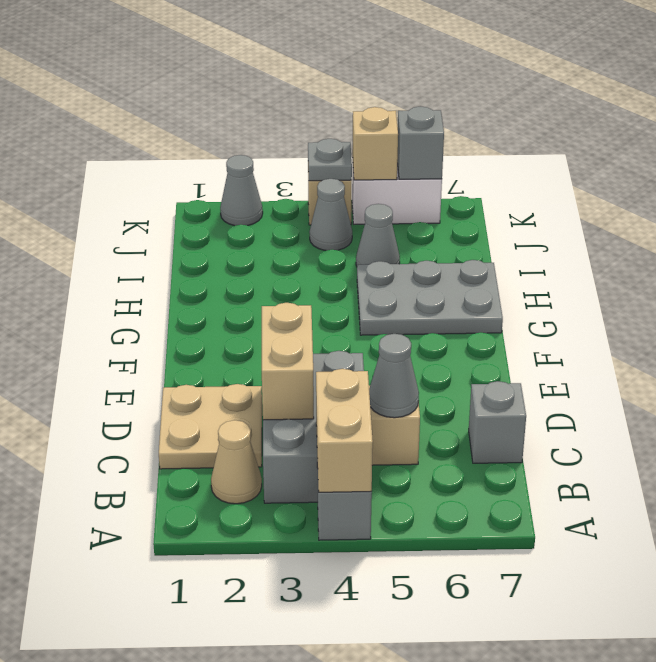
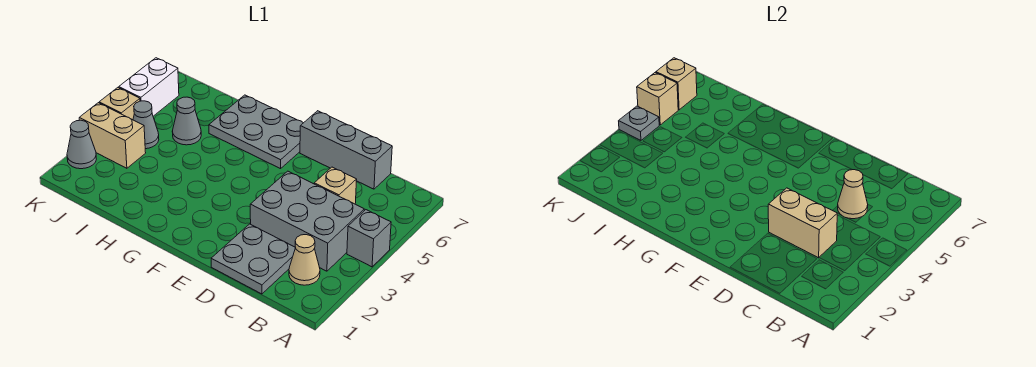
tan brick A4:B4 level 2 -> tan brick J3:K3 level 1
tan plate C1:D2 level 1 -> grey plate C1:D2 level 1
grey cone C5 level 2 -> tan cone C5 level 2
grey brick C7 level 1 -> grey brick C7:E7 level 1
grey plate G5:H7 level 1 -> grey plate F6:H7 level 1
grey brick K6 level 2 -> tan brick K6 level 2

